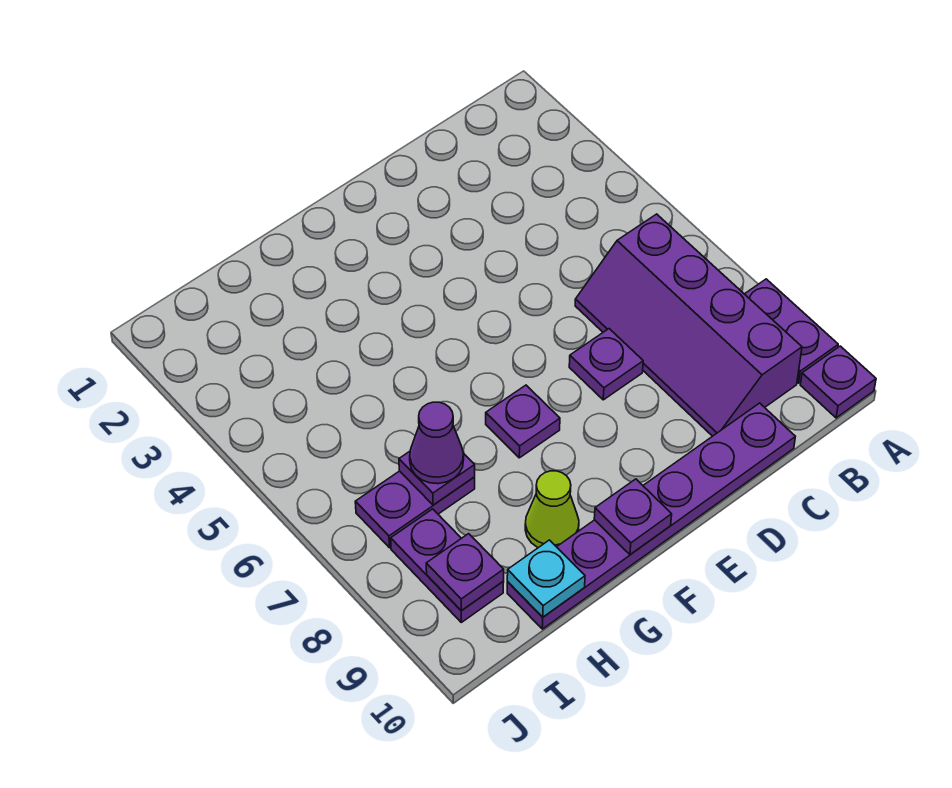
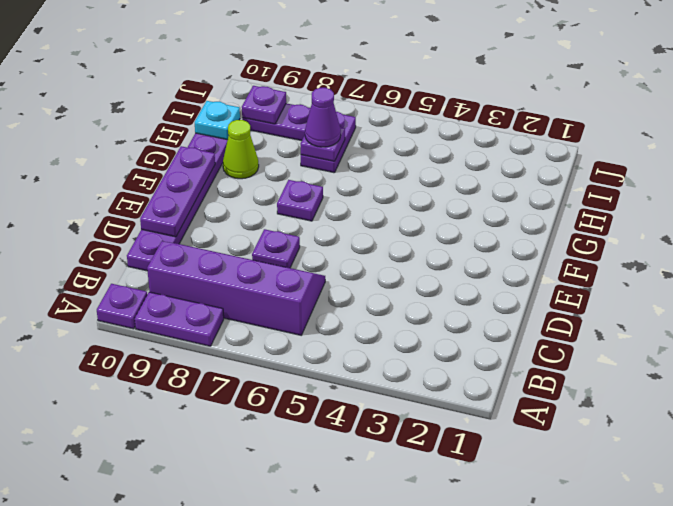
purple plate F10 level 2 -> purple plate D10:F10 level 2

